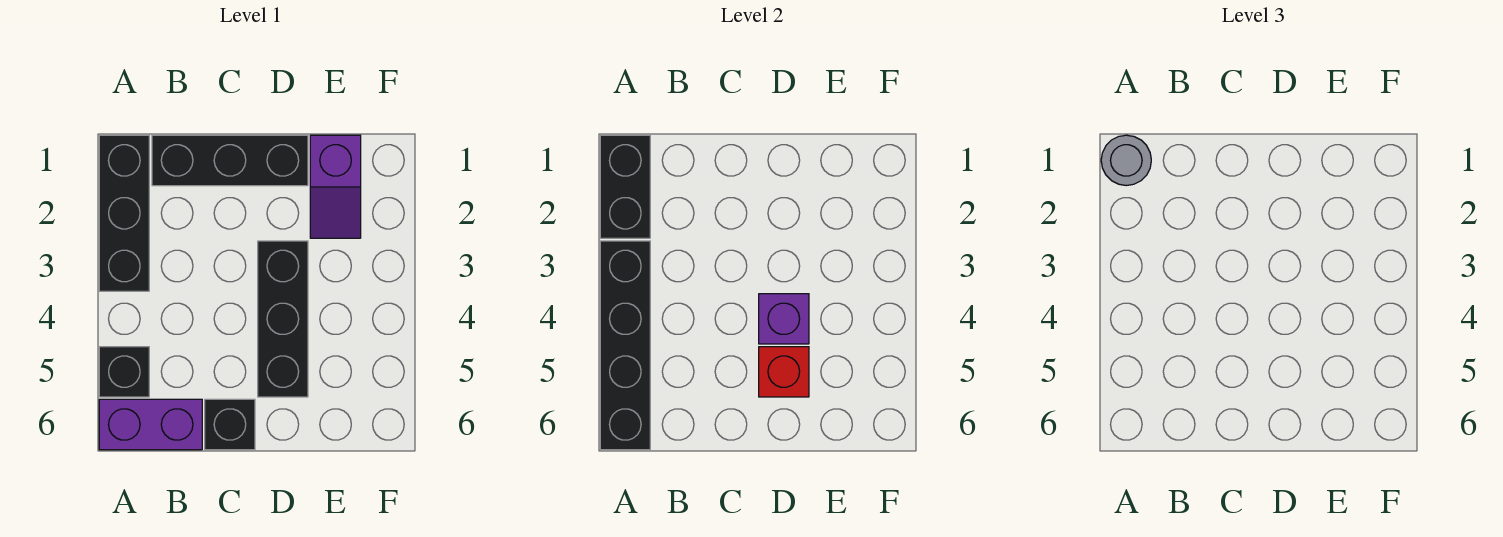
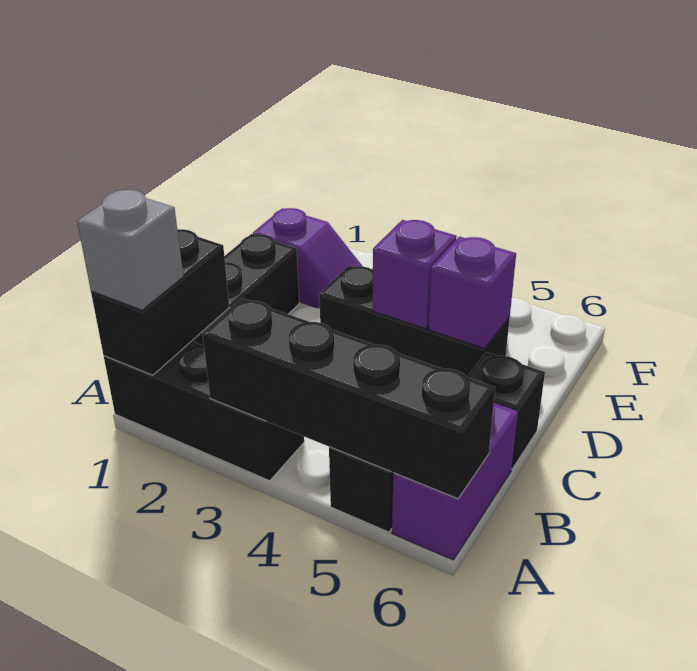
black brick A1:A2 level 2 -> black brick A1:B1 level 2
grey round brick A1 level 3 -> grey brick A1 level 3
red brick D5 level 2 -> purple brick D5 level 2

